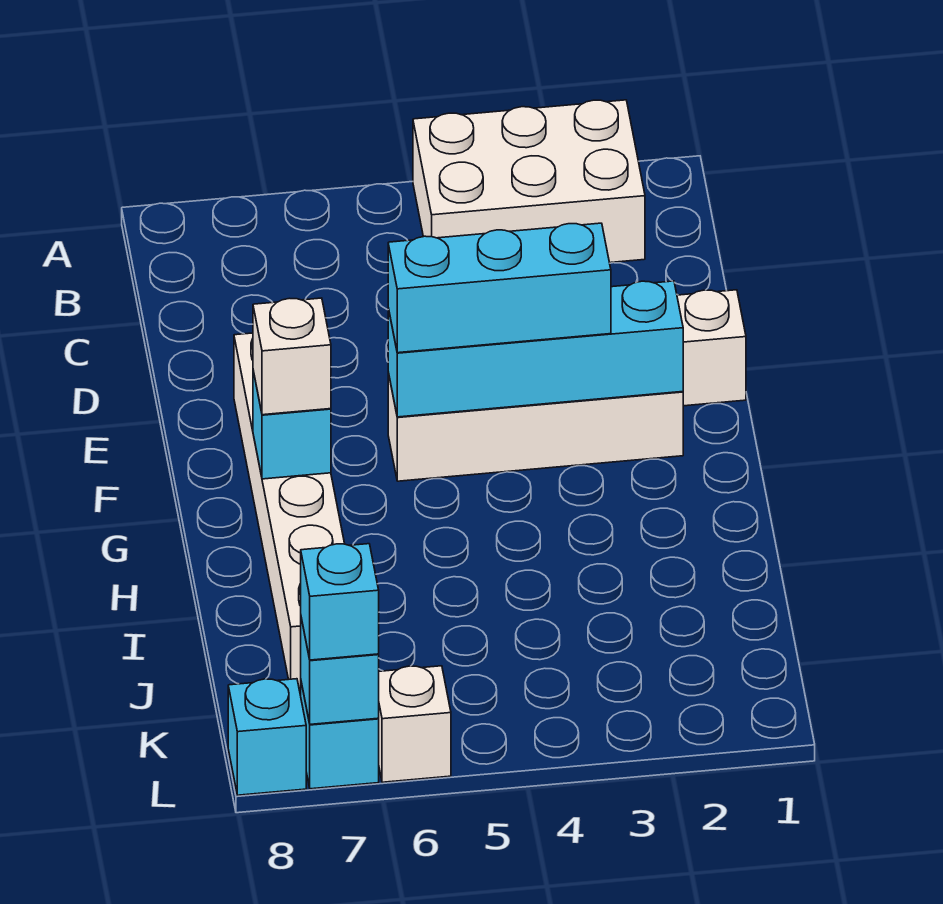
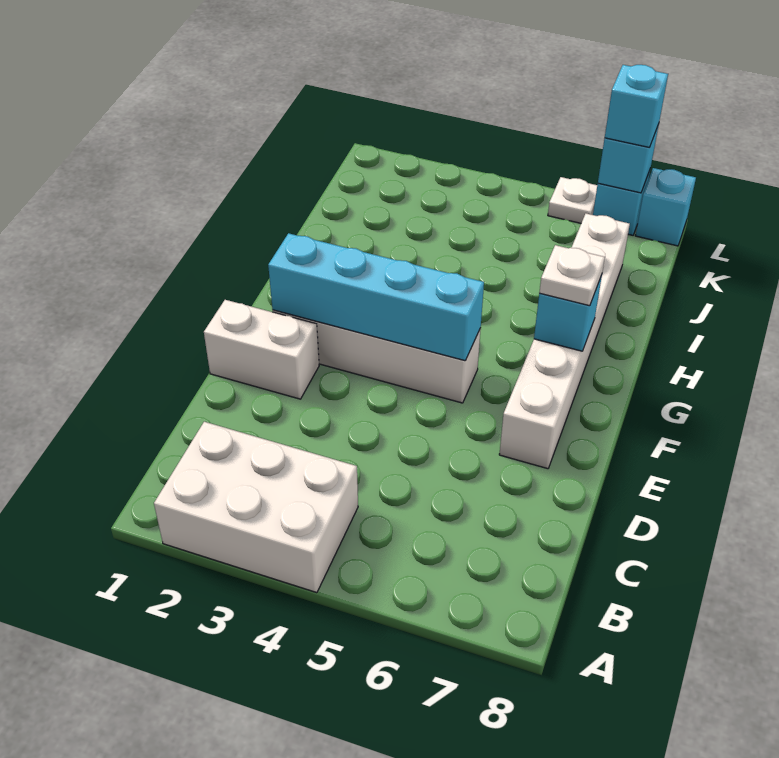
cyan brick F3:F5 level 3 -> none
white brick G7 level 3 -> white plate G7 level 3
white brick L6 level 1 -> white plate L6 level 1

